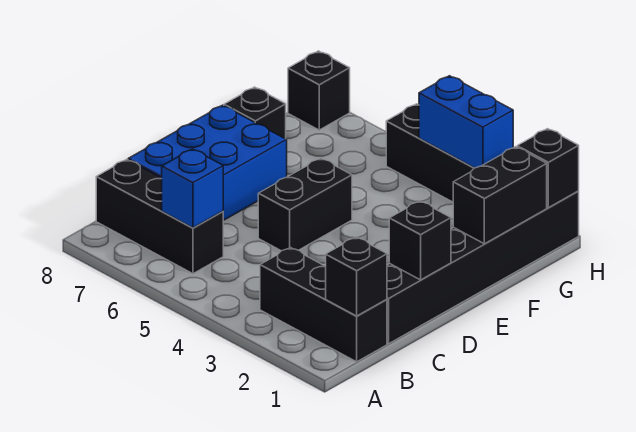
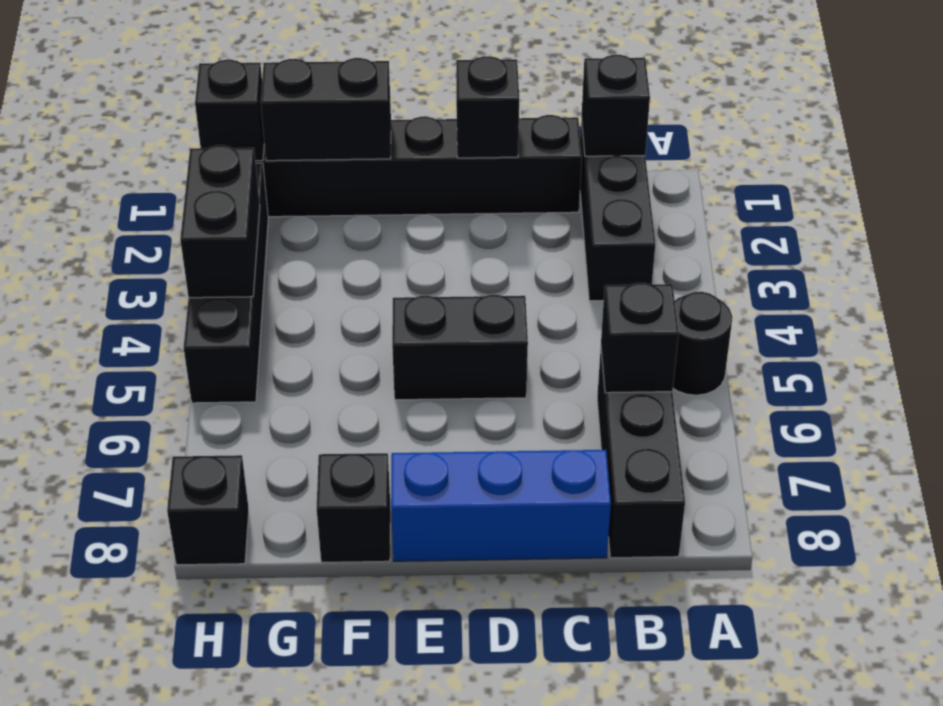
none -> black round brick A5 level 1
blue brick B6 level 2 -> black brick B6 level 2
blue brick C7:E8 level 1 -> blue brick C8:E8 level 1
blue brick H3:H4 level 2 -> black brick H3:H4 level 2

